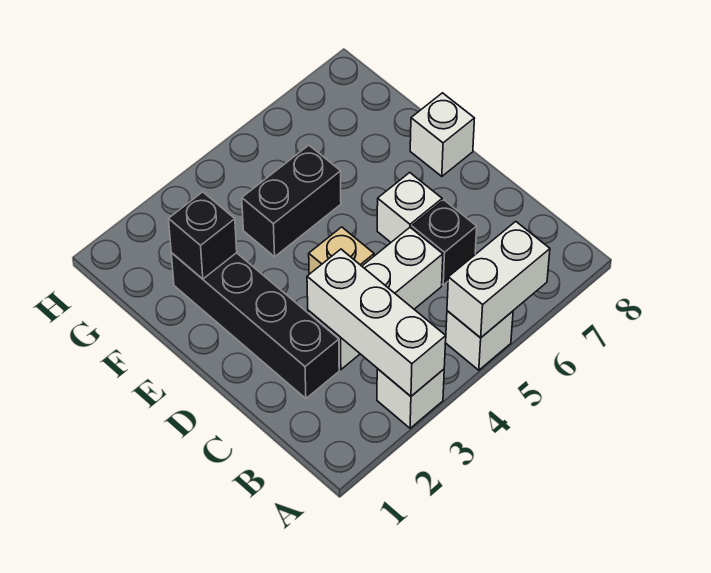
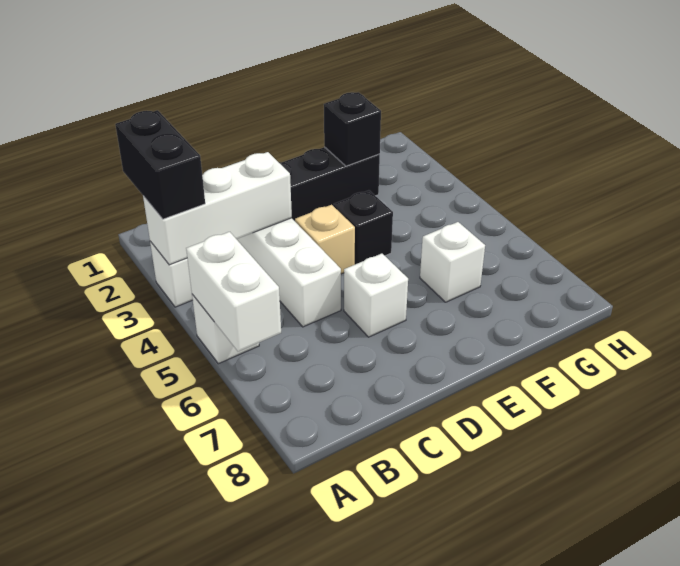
black brick C6 level 1 -> black brick E4 level 1
white brick E8 level 1 -> white brick F6 level 1
black brick F4:F5 level 1 -> black brick A2:A3 level 3

